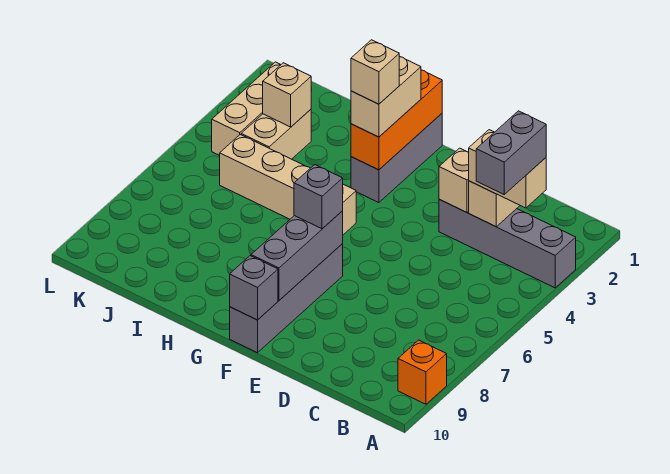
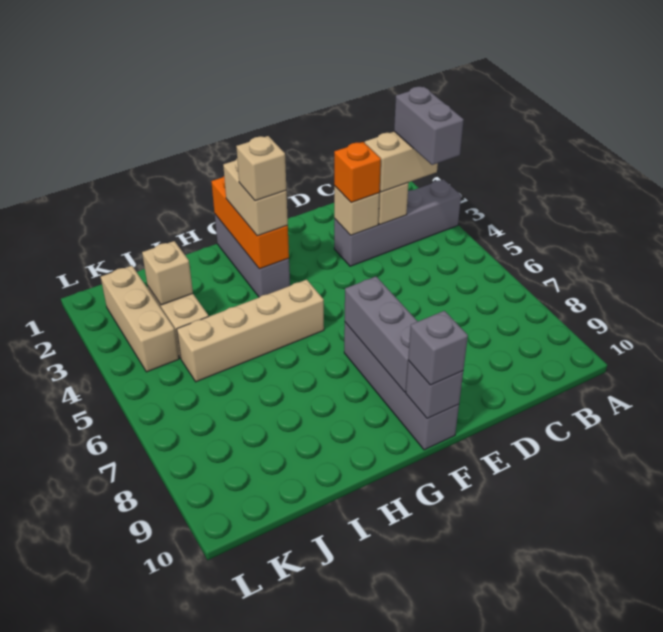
orange brick A9 level 1 -> orange brick D3 level 3
grey brick F7 level 3 -> grey brick F10 level 3

